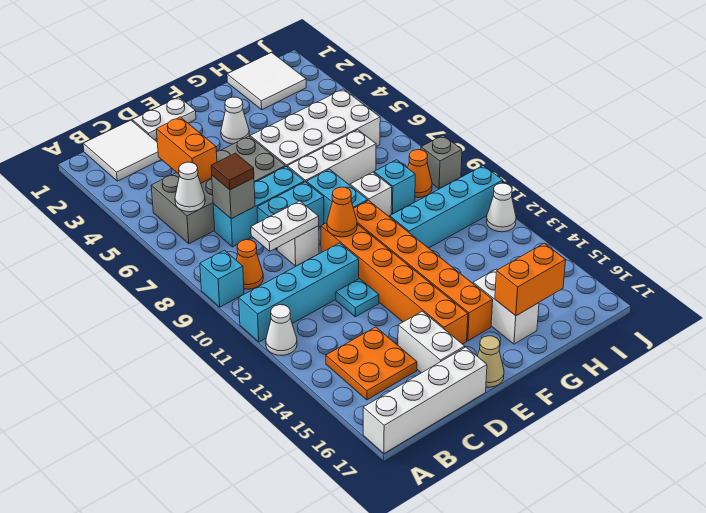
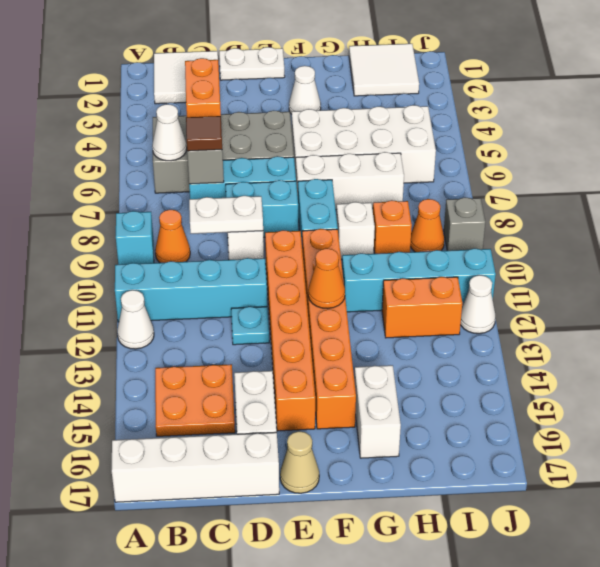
orange cone E10 level 2 -> orange cone F12 level 2
orange brick G16:H16 level 2 -> orange brick H12:I12 level 1
cyan brick H9 level 1 -> orange brick H9 level 1

